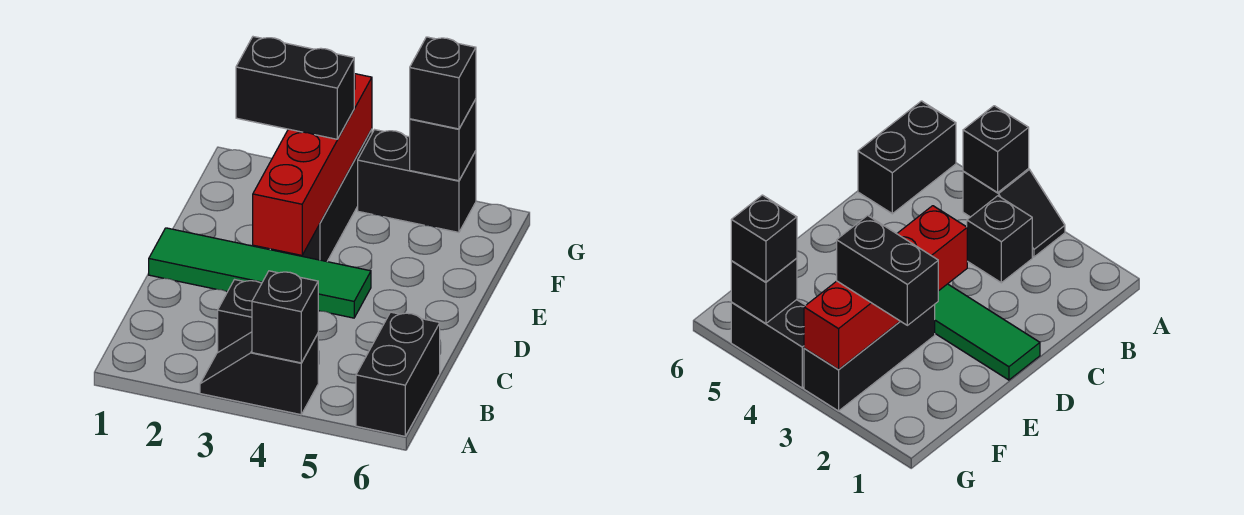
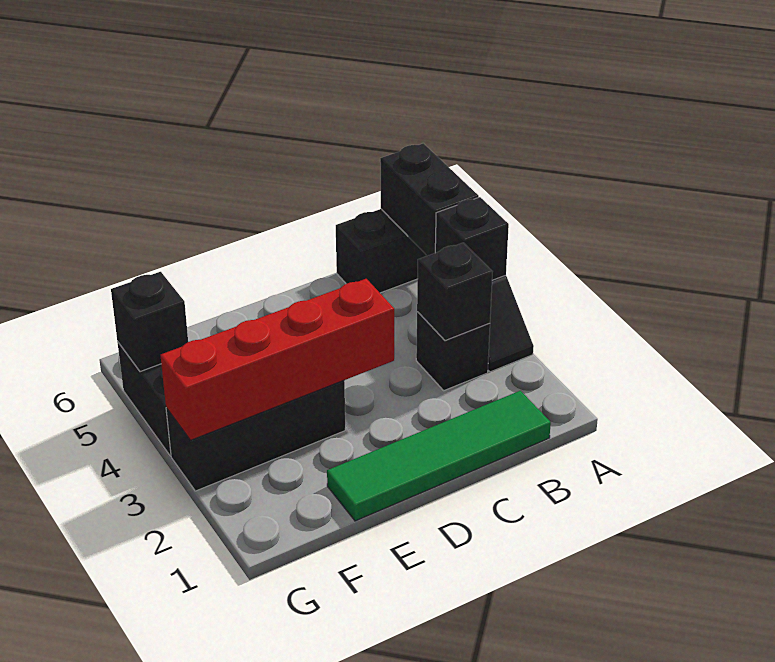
green tile D1:D4 level 1 -> green tile B1:E1 level 1
black brick F2:F3 level 3 -> black brick A5:A6 level 2
black brick G5 level 3 -> black brick B3 level 2

